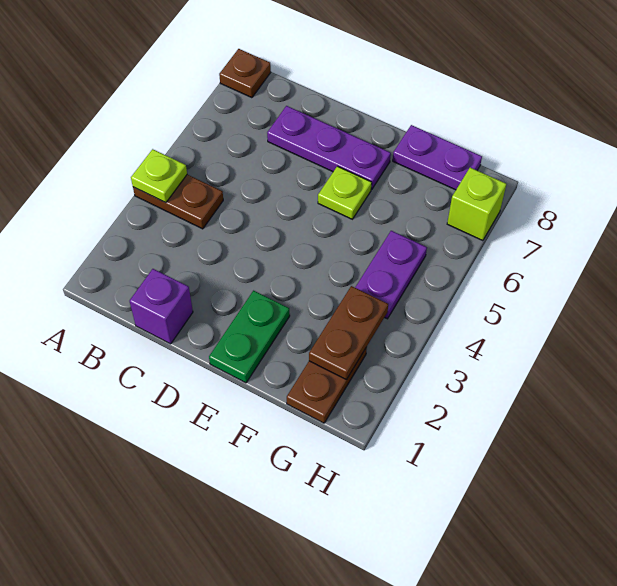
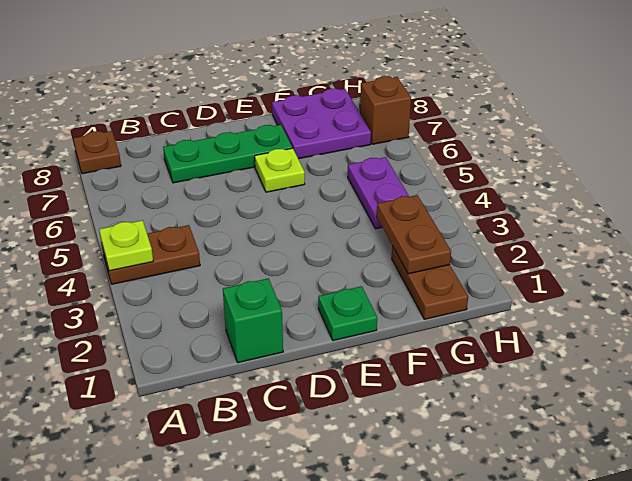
purple brick C1 level 1 -> green brick C1 level 1
purple plate C7:E7 level 1 -> green plate C7:E7 level 1
green plate E1:E2 level 1 -> green plate E1 level 1
purple plate F8:G8 level 1 -> purple plate F7:G8 level 1
lime brick H7 level 1 -> brown brick H7 level 1

